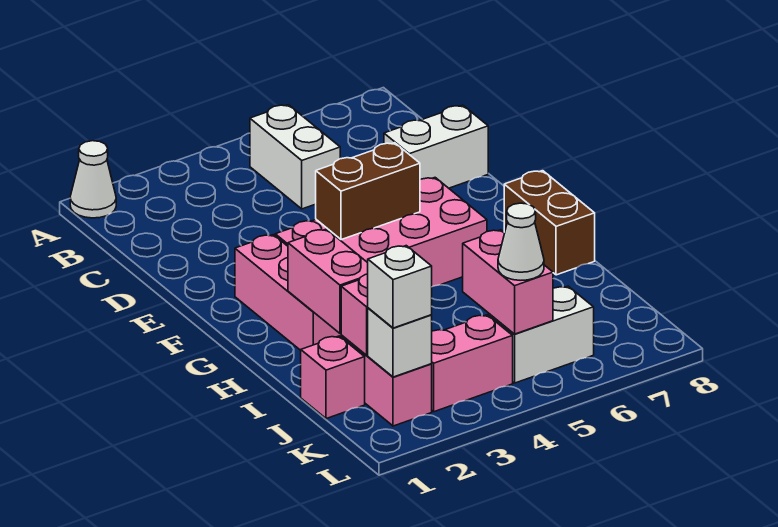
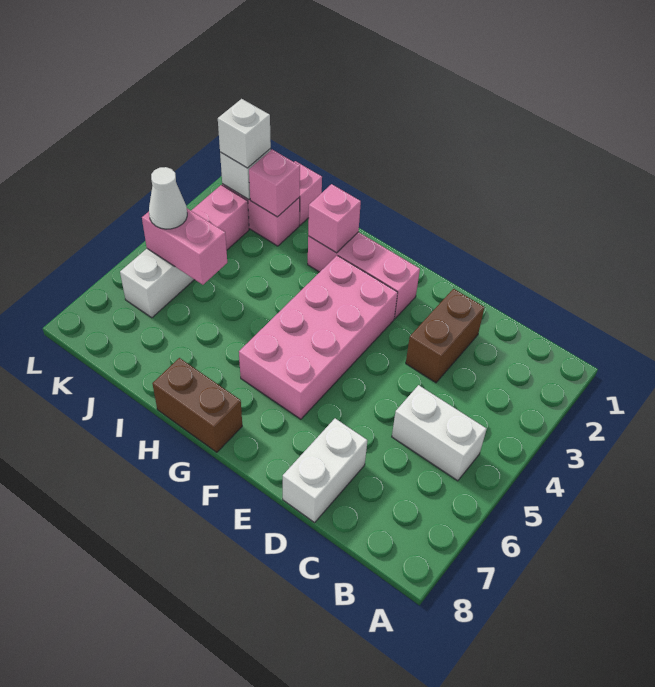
white cone A1 level 1 -> none
brown brick F4:F5 level 2 -> brown brick D2:D3 level 1
pink brick H2:I2 level 2 -> pink brick H2 level 2

